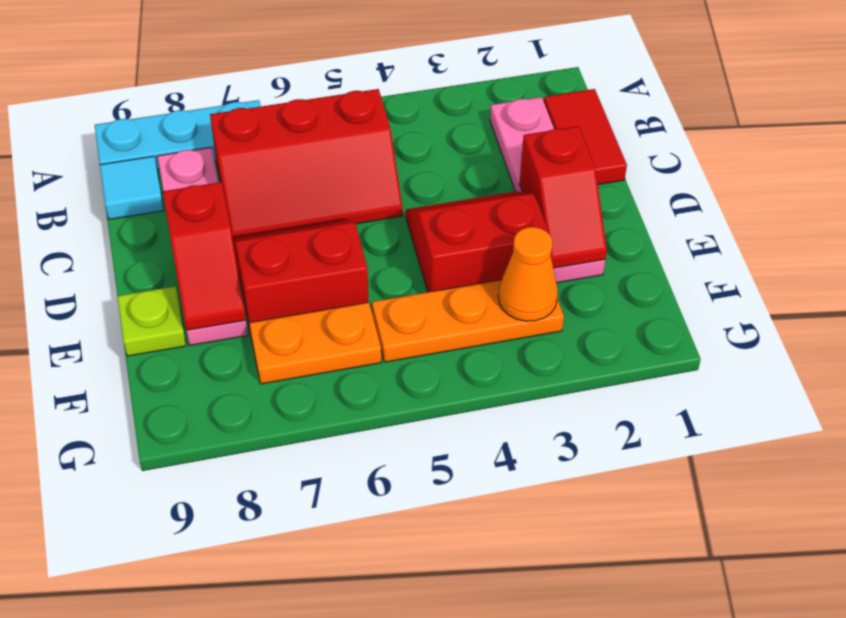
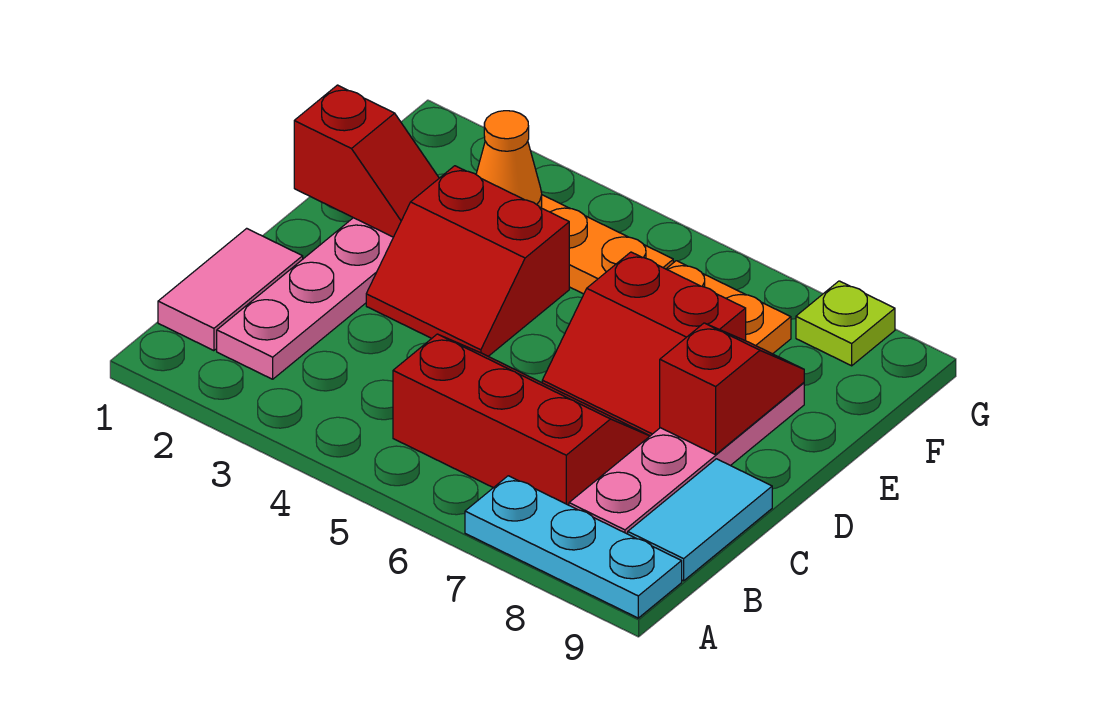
red tile B1:C1 level 1 -> pink tile B1:C1 level 1
cyan tile B9 level 1 -> cyan tile B9:C9 level 1
red slope D2:E2 level 2 top D -> red slope E1:E2 level 2 top 1
lime plate E9 level 1 -> lime plate G8 level 1

